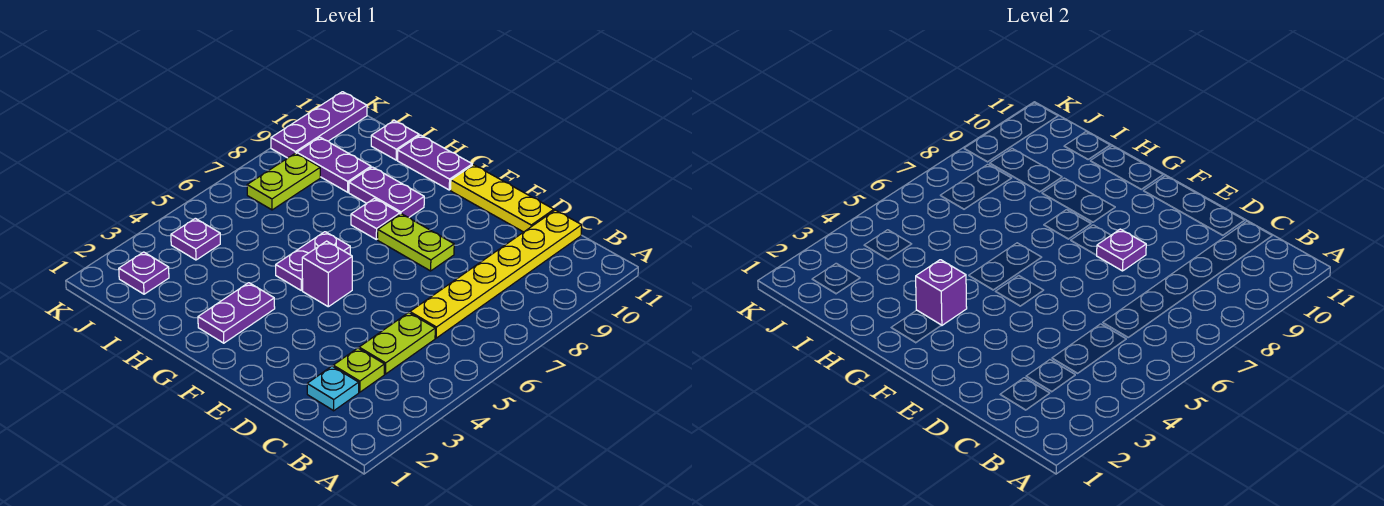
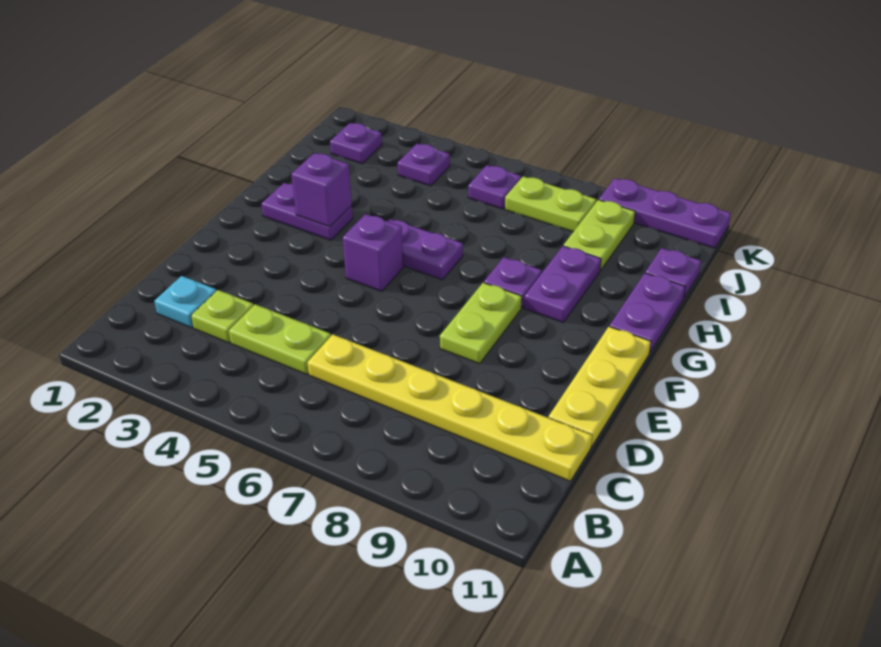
purple plate E8 level 2 -> purple plate J6 level 1
purple plate I9:J9 level 1 -> lime plate I9:J9 level 1

